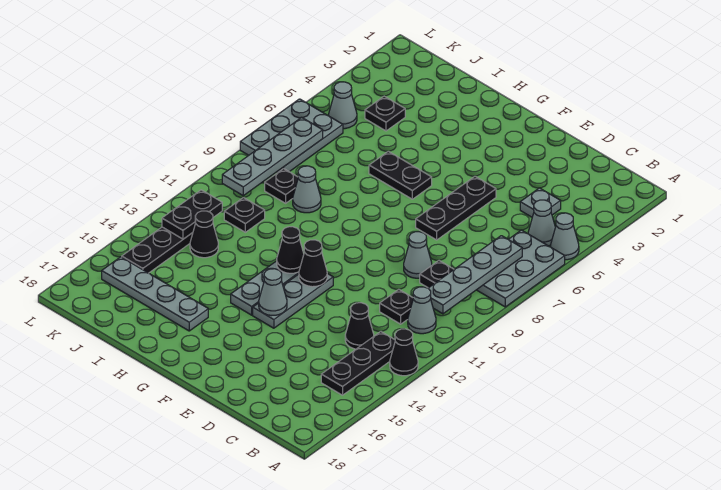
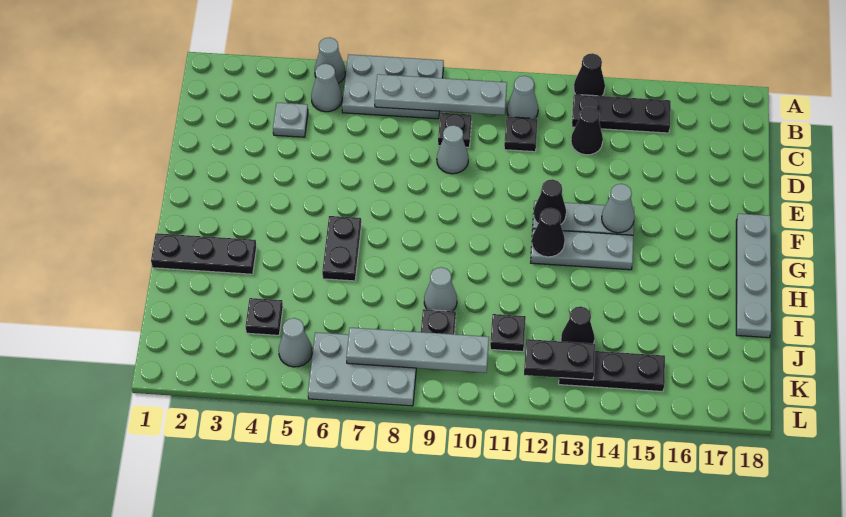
black plate E5:E7 level 1 -> black plate H1:H3 level 1
grey plate H16:K16 level 1 -> grey plate F18:I18 level 1

